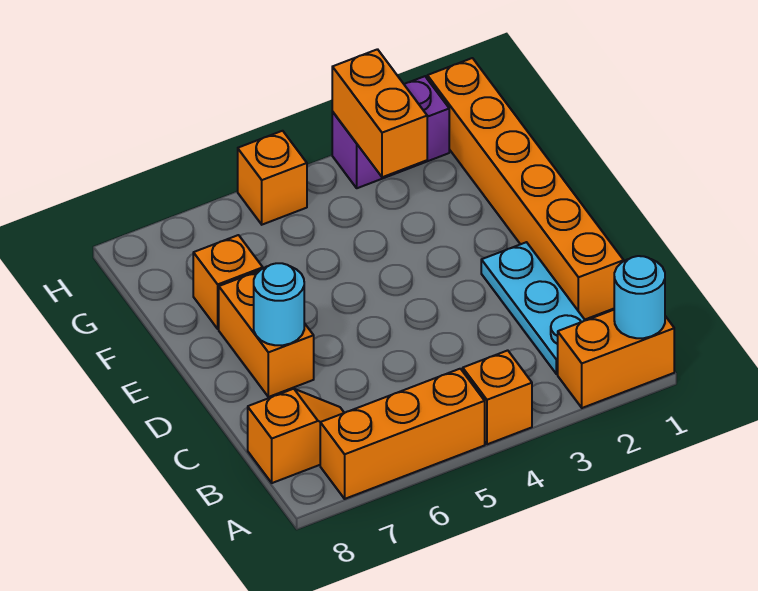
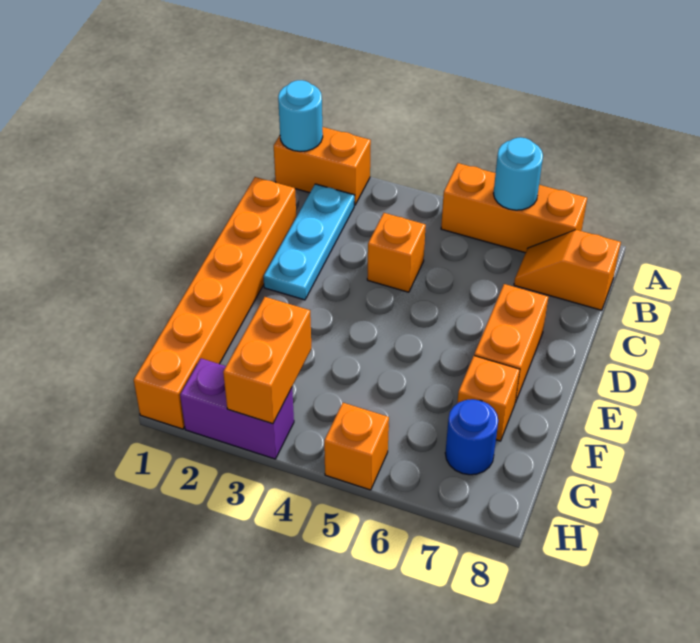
orange brick A4 level 1 -> orange brick C4 level 1
cyan round brick D7 level 2 -> cyan round brick A6 level 2
none -> blue round brick G7 level 1

